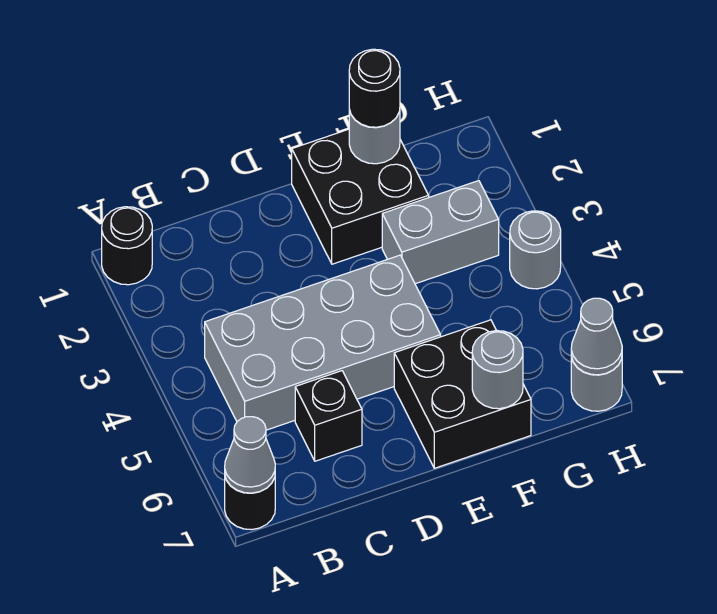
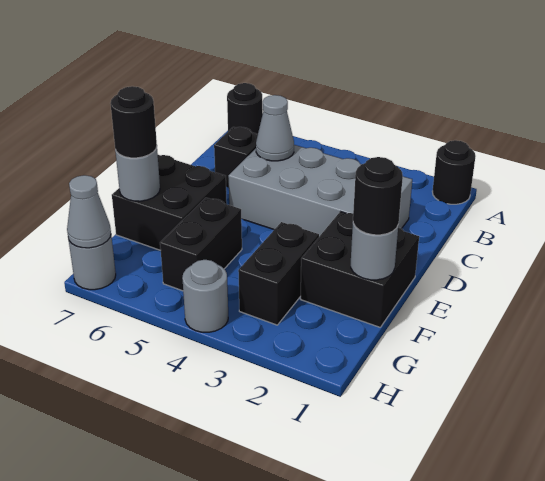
grey cone A7 level 2 -> grey cone C5 level 2
grey brick B4:E5 level 1 -> grey brick C2:D5 level 1
grey brick F3:G3 level 1 -> black brick F3:G3 level 1
none -> black brick F5:G5 level 1
none -> black round brick F7 level 3

